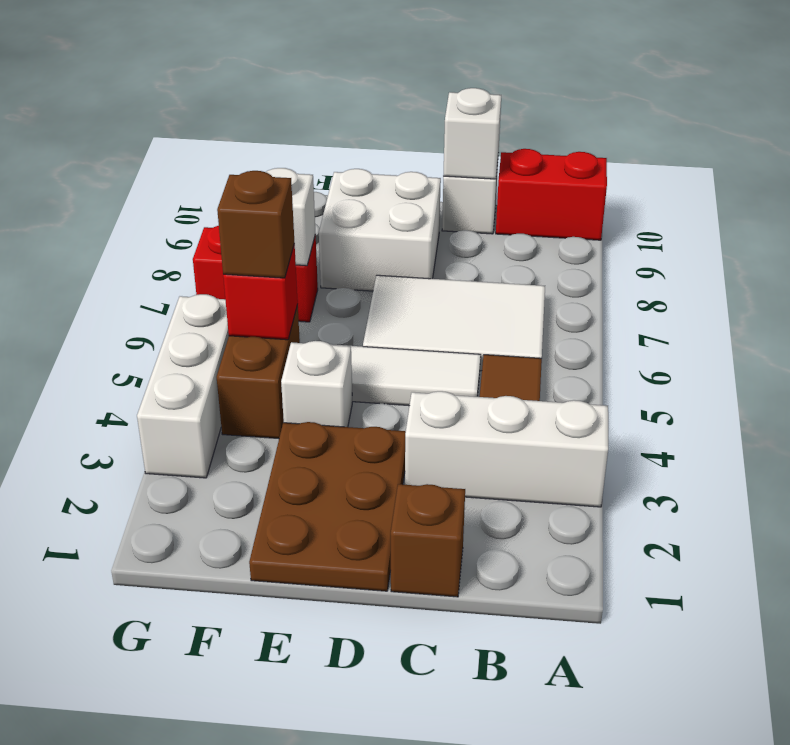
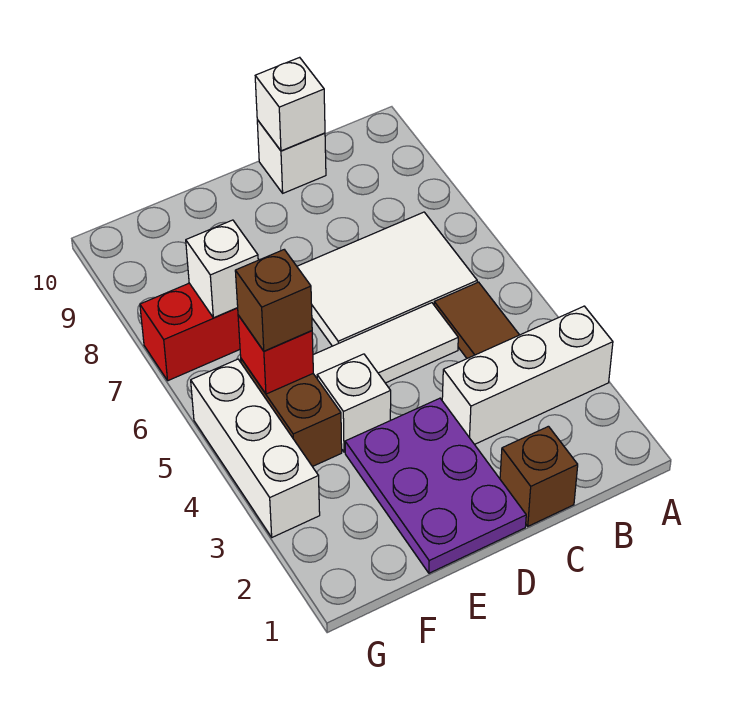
red brick A10:B10 level 1 -> none
brown plate D1:E3 level 1 -> purple plate D1:E3 level 1
white brick D8:E9 level 1 -> none

